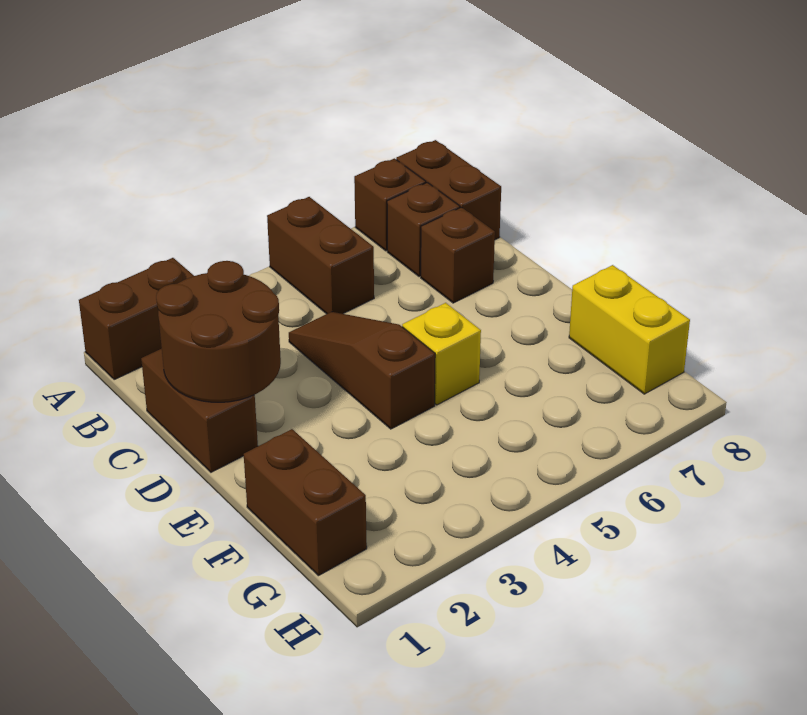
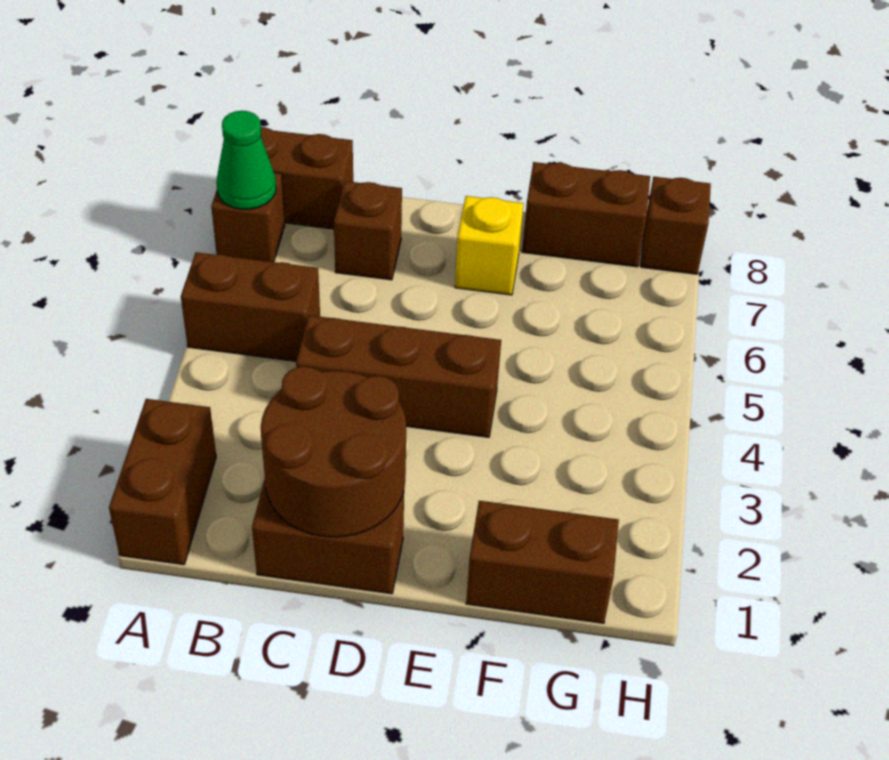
none -> green cone A7 level 2
brown brick B7 level 1 -> brown brick H8 level 1
brown slope C4:E4 level 1 top E -> brown brick C4:E4 level 1
yellow brick E5 level 1 -> yellow brick E7 level 1
yellow brick F8:G8 level 1 -> brown brick F8:G8 level 1

